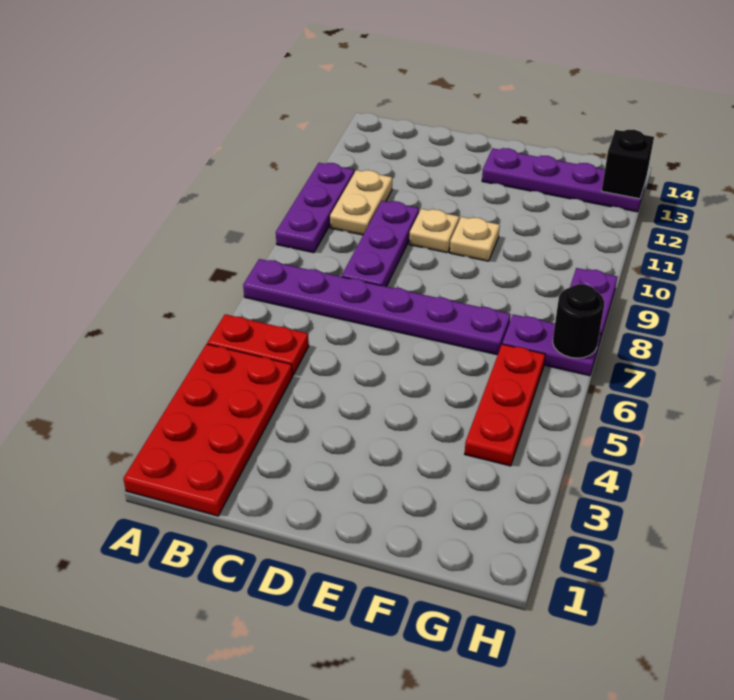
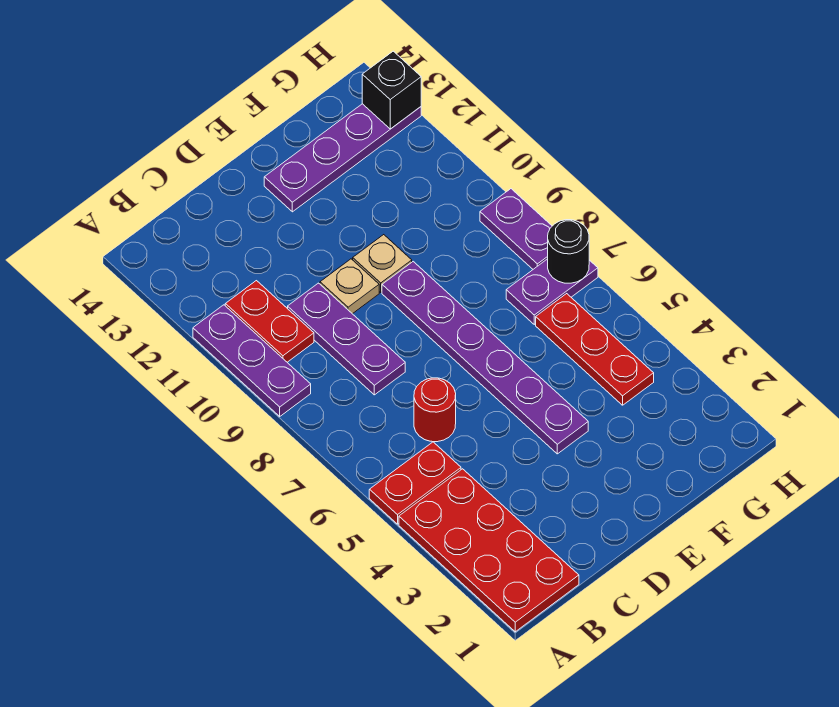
purple plate A7:F7 level 1 -> purple plate E4:E9 level 1
tan plate B10:B11 level 1 -> red plate B10:B11 level 1
none -> red round brick C6 level 1

